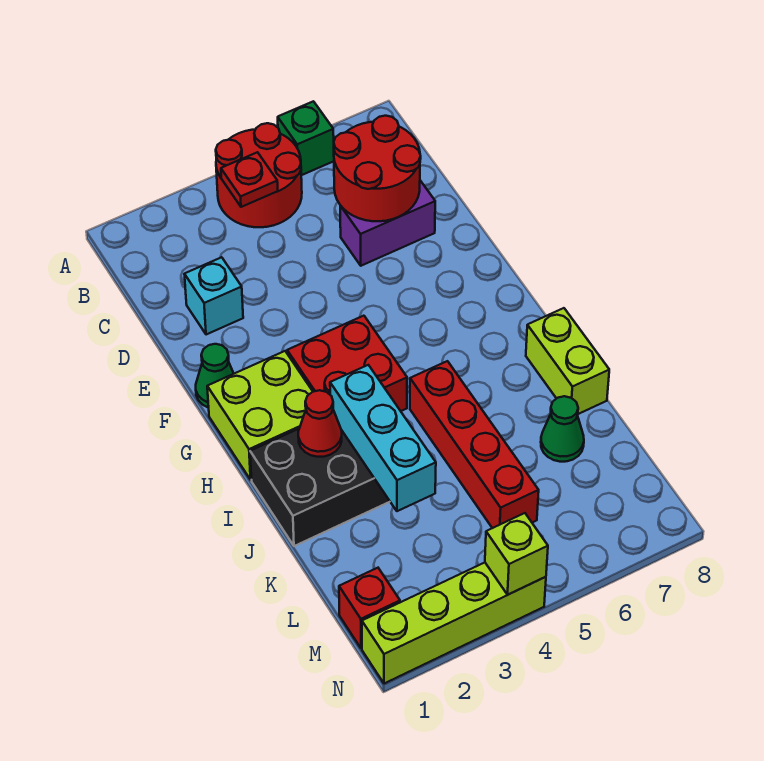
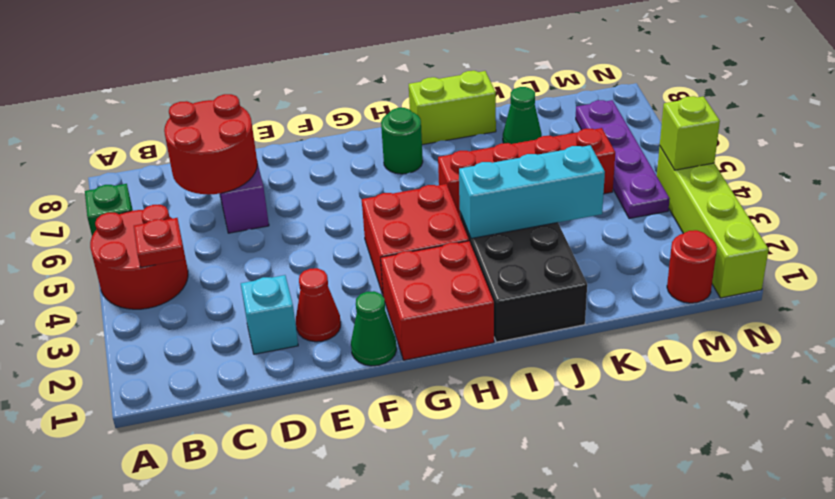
lime brick G1:H2 level 1 -> red brick G1:H2 level 1
none -> green round brick H7 level 1
red cone I2 level 2 -> red cone E2 level 1
red brick M1 level 1 -> red round brick M1 level 1
none -> purple plate M4:M7 level 1

